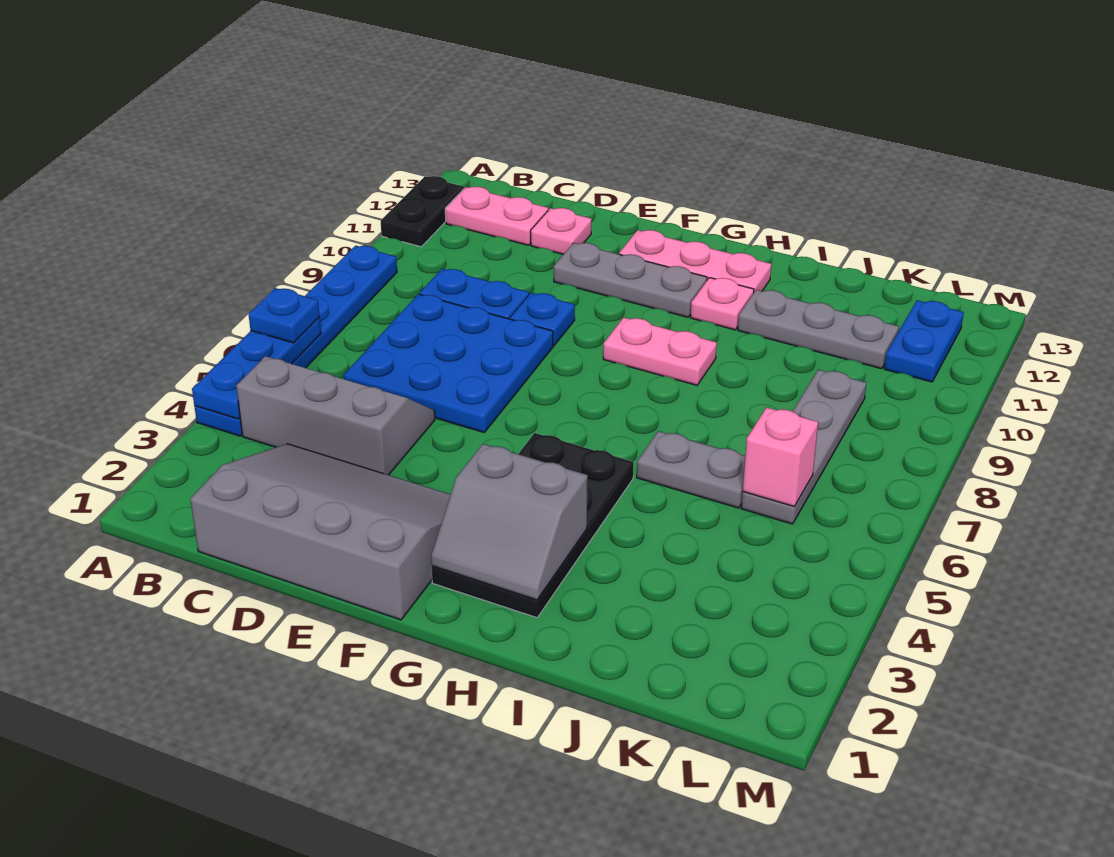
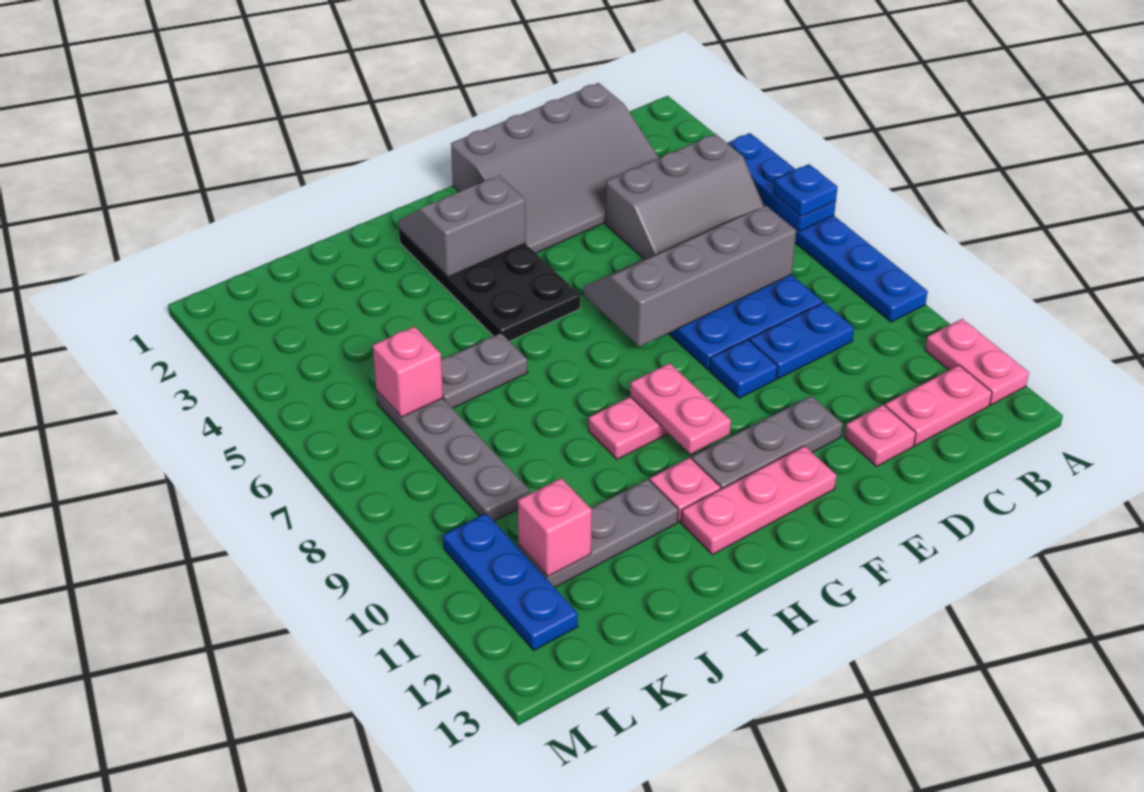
black plate A11:A12 level 1 -> pink plate A11:A12 level 1
none -> grey slope C6:F7 level 2 top 7
none -> pink plate G9:G10 level 2
none -> pink brick K11 level 2
blue plate L11:L12 level 1 -> blue plate L10:L12 level 1

